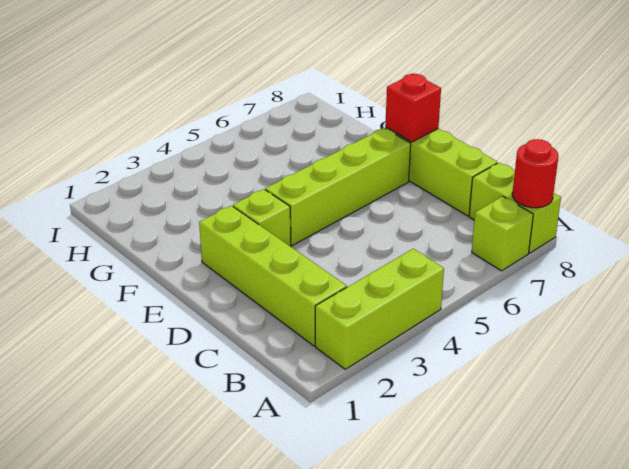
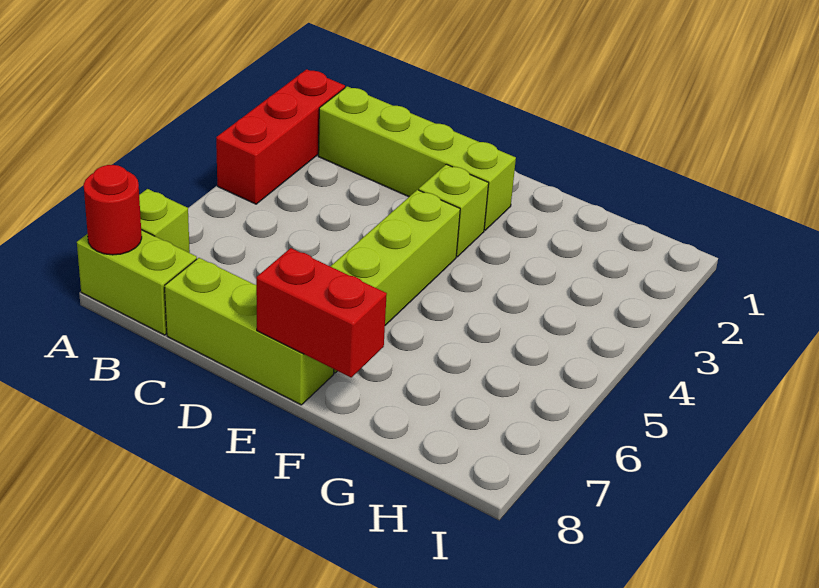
lime brick A2:A4 level 1 -> red brick A2:A4 level 1
red brick E8 level 2 -> red brick E8:F8 level 2

